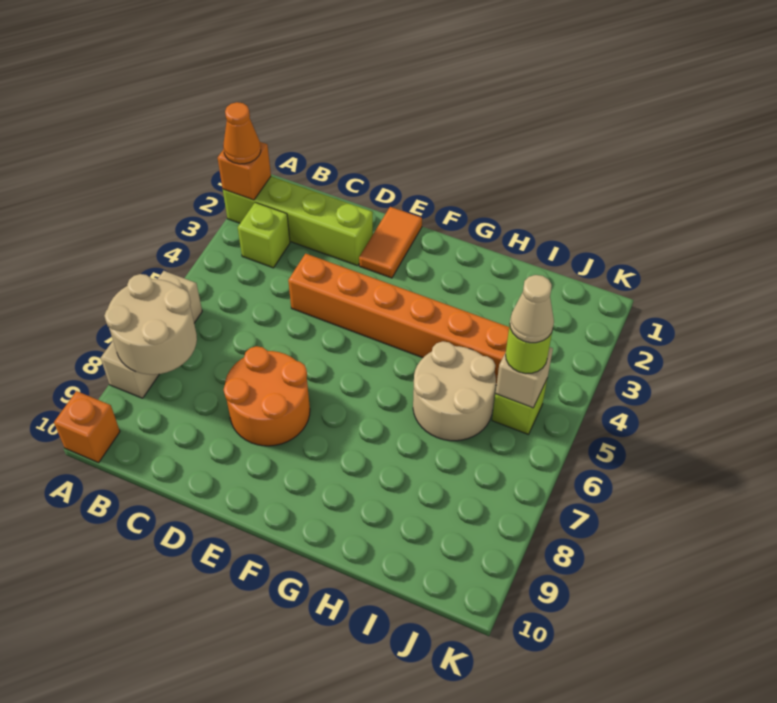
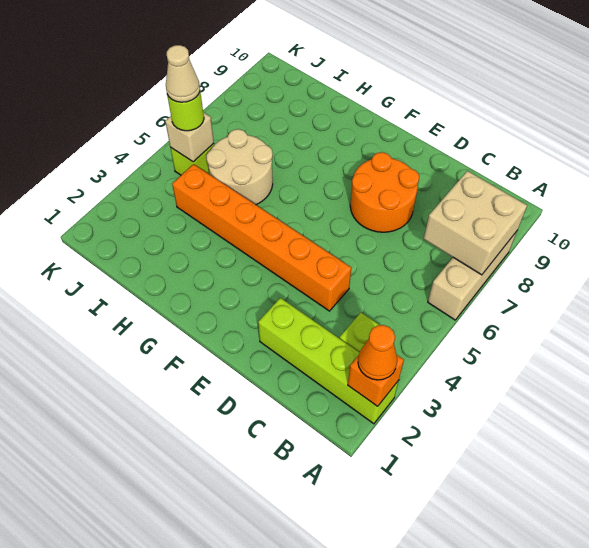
tan round brick A7:B8 level 2 -> tan brick A7:B8 level 2
orange brick A10 level 1 -> none
orange tile E1:E2 level 1 -> none

